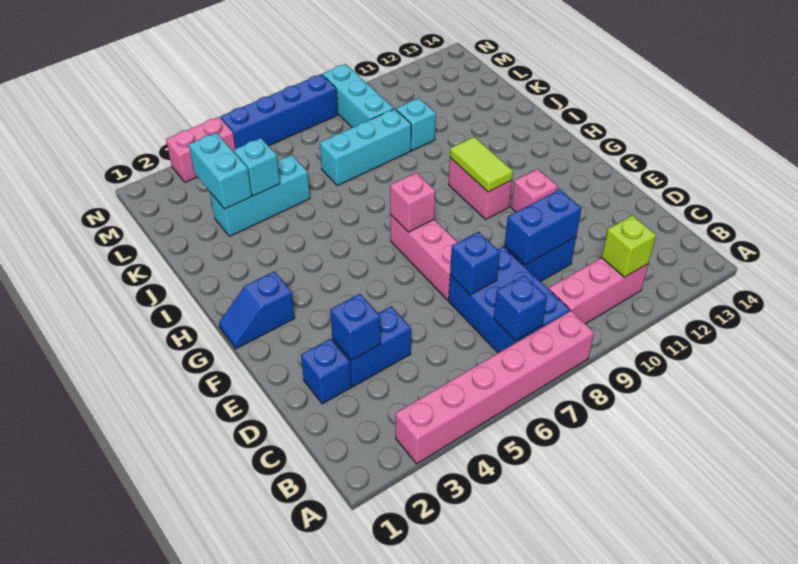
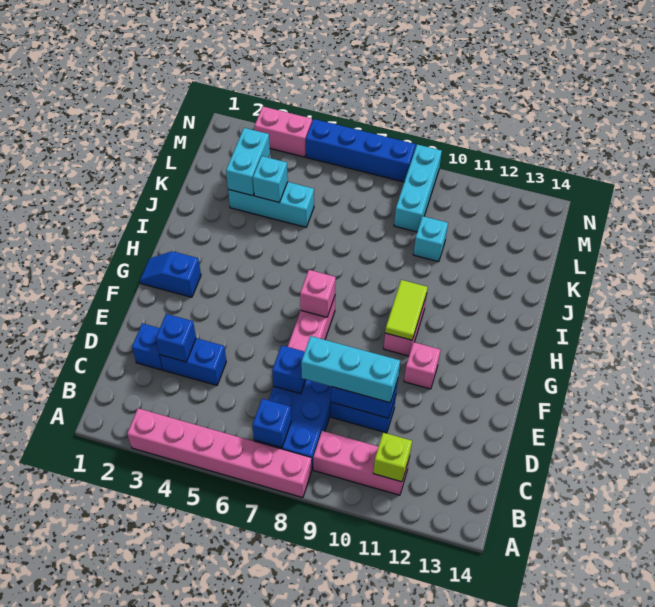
cyan brick K7:K9 level 1 -> cyan brick D8:D10 level 3

